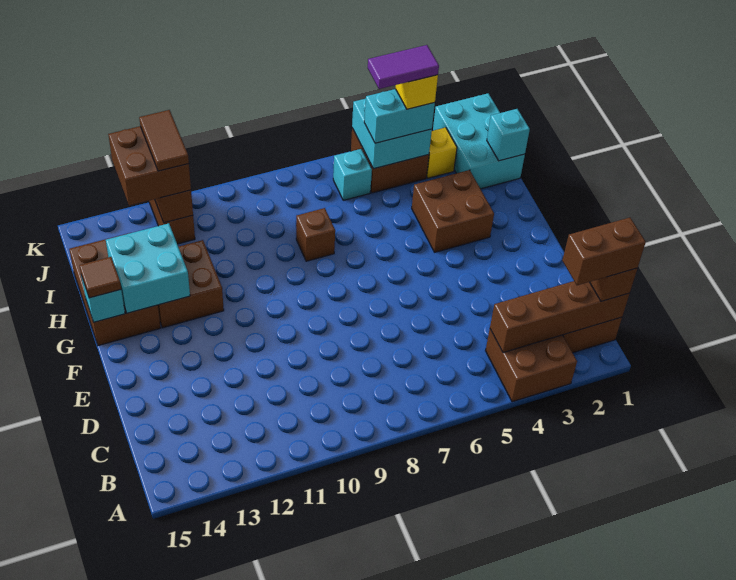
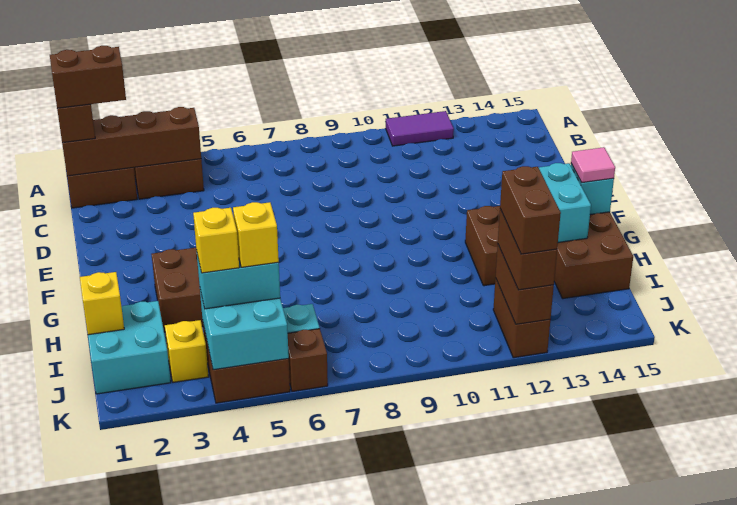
brown tile G15 level 3 -> pink tile G15 level 3
brown brick H8 level 1 -> brown brick K6 level 1
cyan brick I1:K2 level 1 -> cyan brick I1:J2 level 1
cyan brick I1 level 2 -> yellow brick I1 level 2
purple tile J4:J5 level 5 -> purple tile A11:A12 level 1
none -> yellow brick J5 level 4
brown brick J12:K13 level 3 -> brown brick J12:K12 level 3
brown tile J12:K12 level 4 -> brown brick J12:K12 level 4

